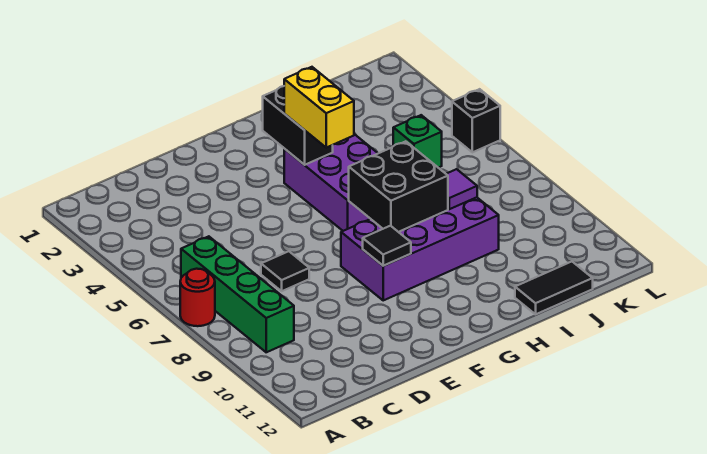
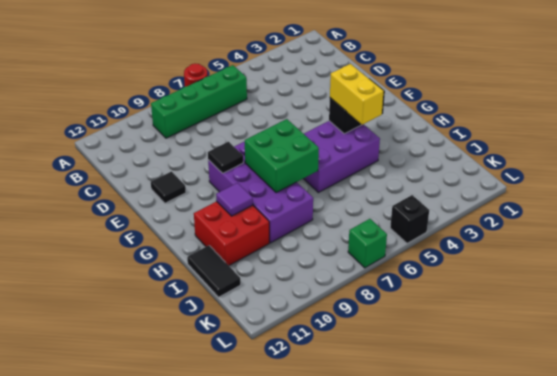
black tile D7 level 1 -> black tile E11 level 1
yellow brick G4:G5 level 3 -> yellow brick G4:H4 level 3
black brick G7:H8 level 2 -> green brick G7:H8 level 2
none -> red brick H10:I11 level 1
purple tile I8 level 2 -> purple tile H10 level 2
green brick J5 level 1 -> green brick L7 level 1

